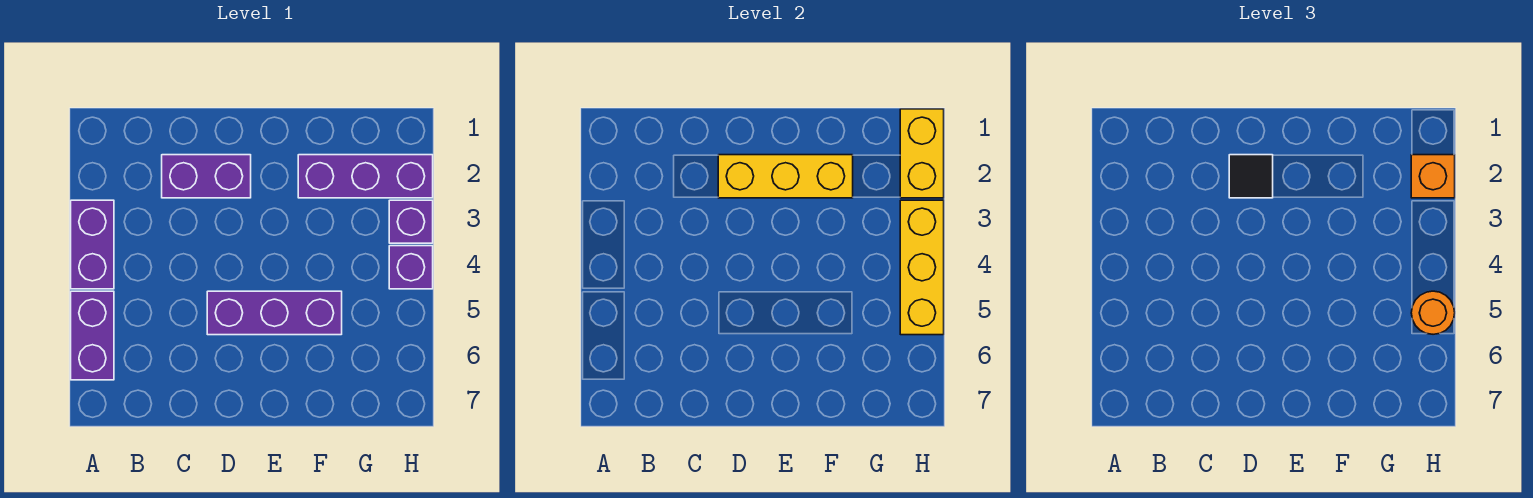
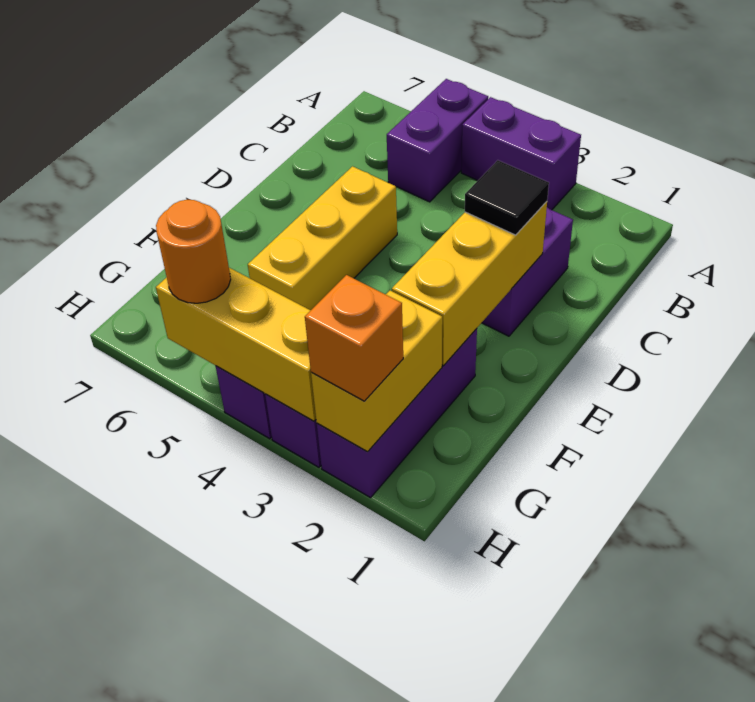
purple brick A5:A6 level 1 -> purple brick A5:B5 level 1
purple brick D5:F5 level 1 -> yellow brick D5:F5 level 1
yellow brick H1:H2 level 2 -> yellow brick G2:H2 level 2

